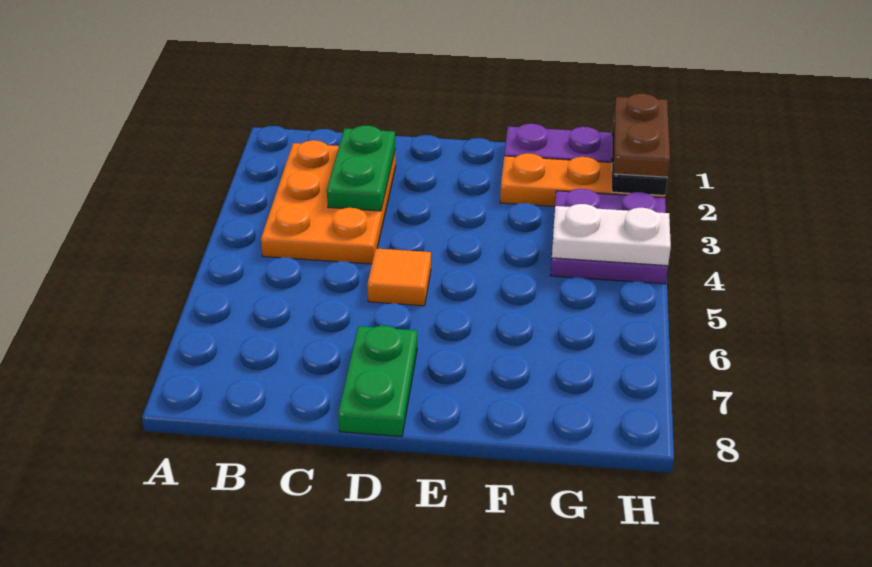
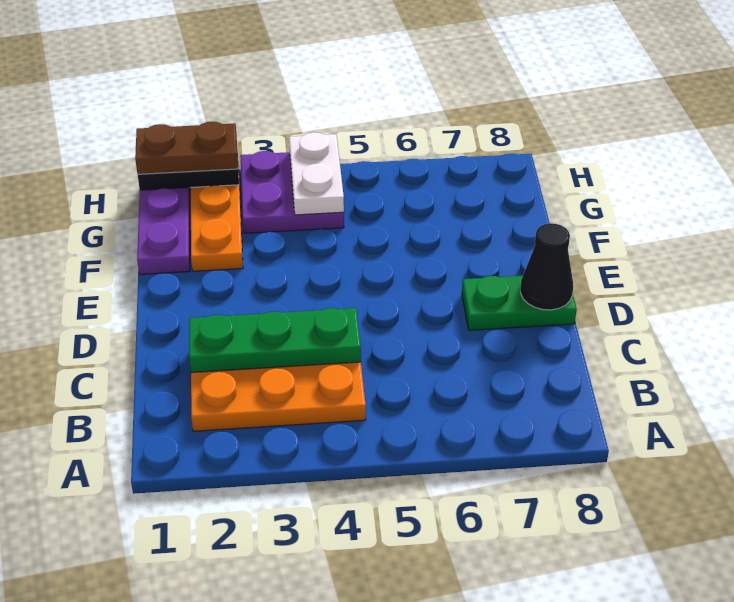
green plate C2:C3 level 2 -> green plate C2:C4 level 2
orange tile D5 level 1 -> none
none -> black cone D8 level 2

